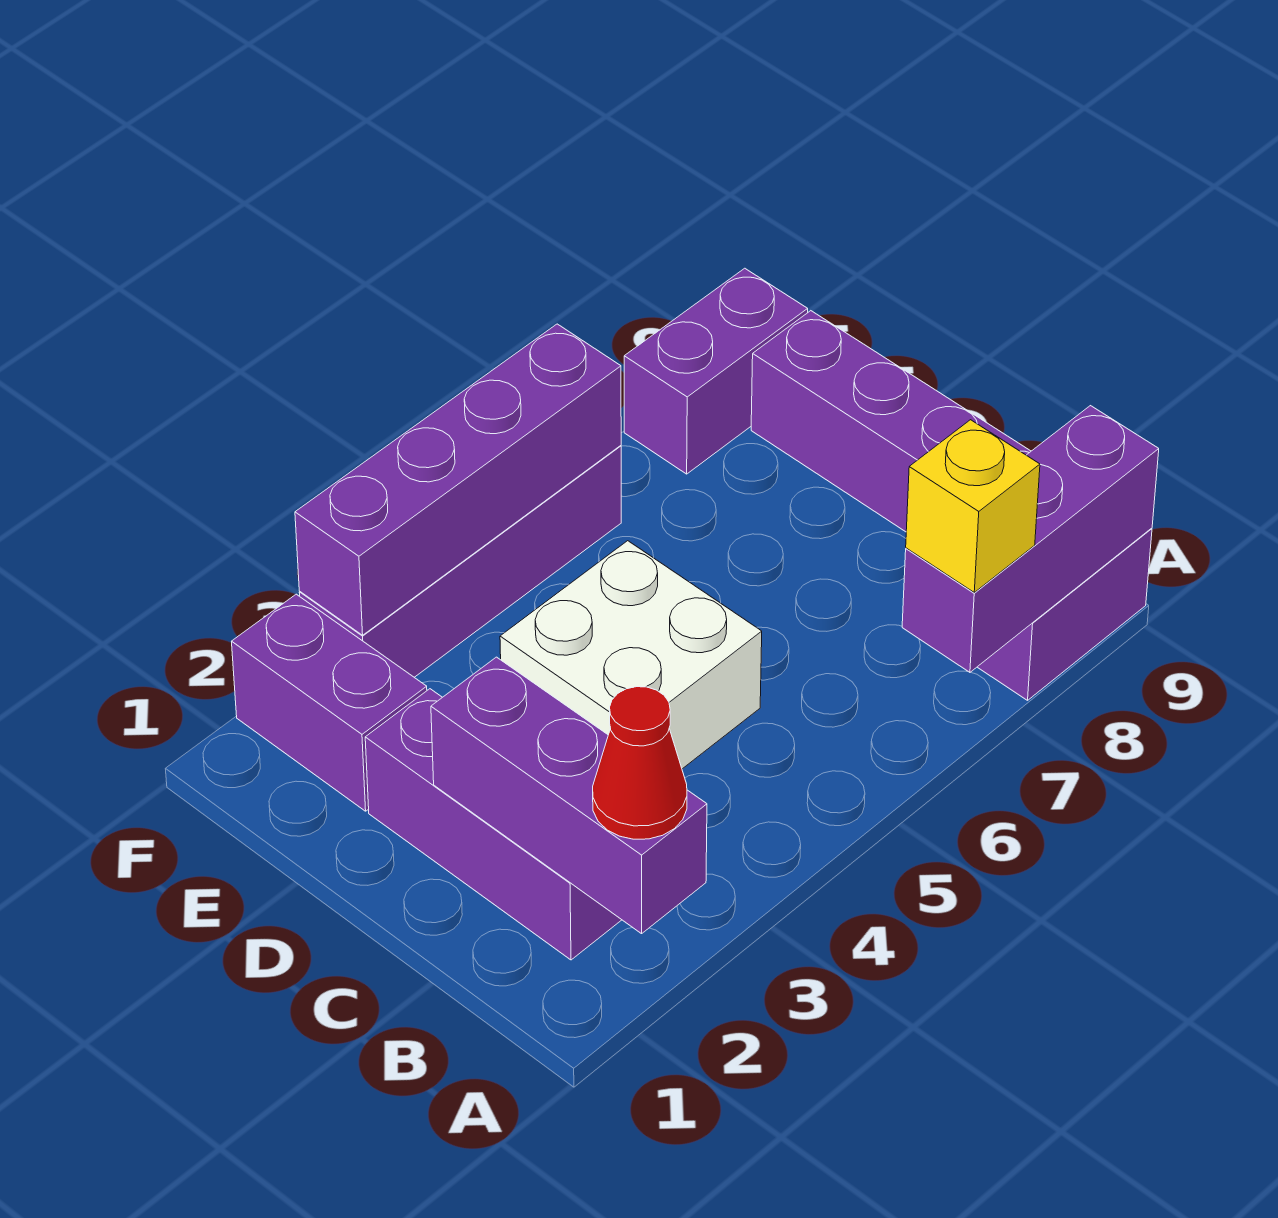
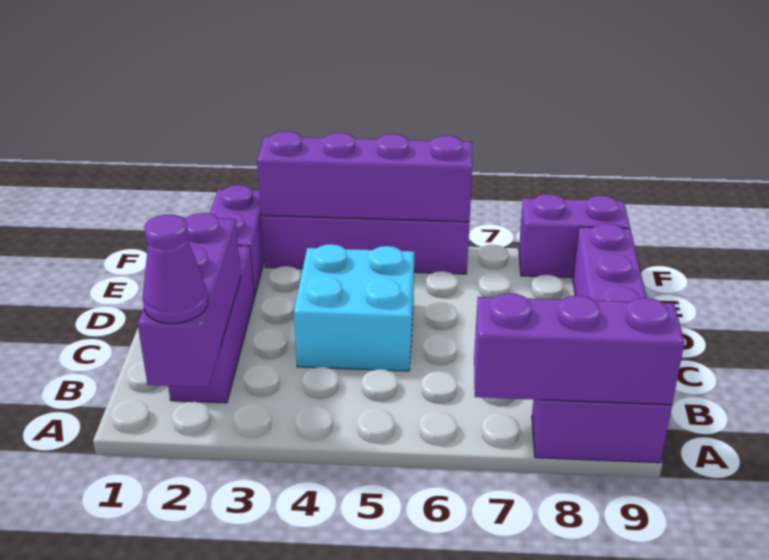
red cone A2 level 3 -> purple cone A2 level 3
yellow brick A7 level 3 -> none
white brick C4:D5 level 1 -> cyan brick C4:D5 level 1

